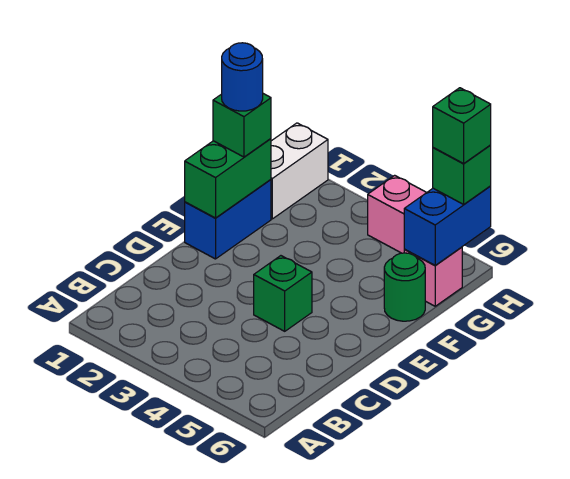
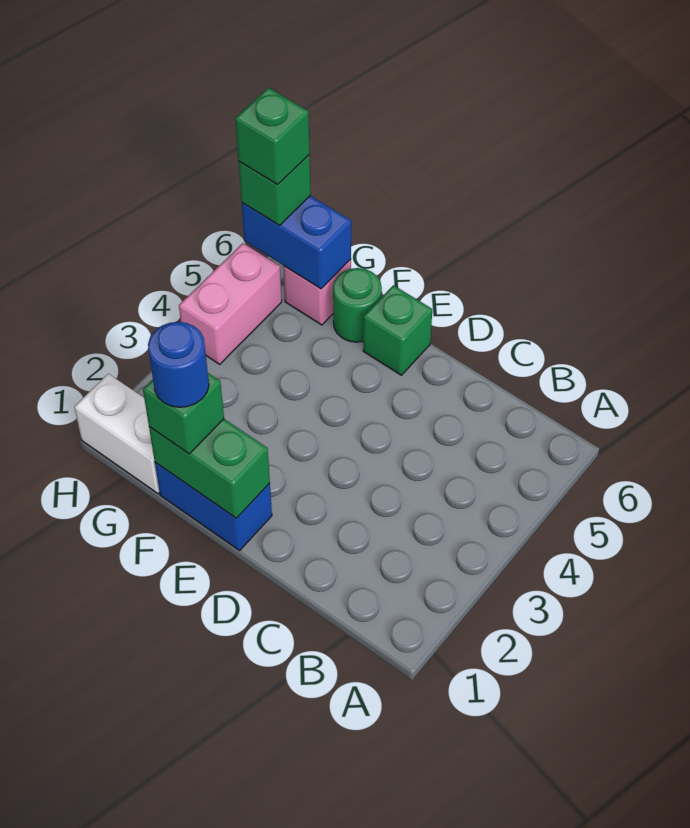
green brick D4 level 1 -> green brick E6 level 1

